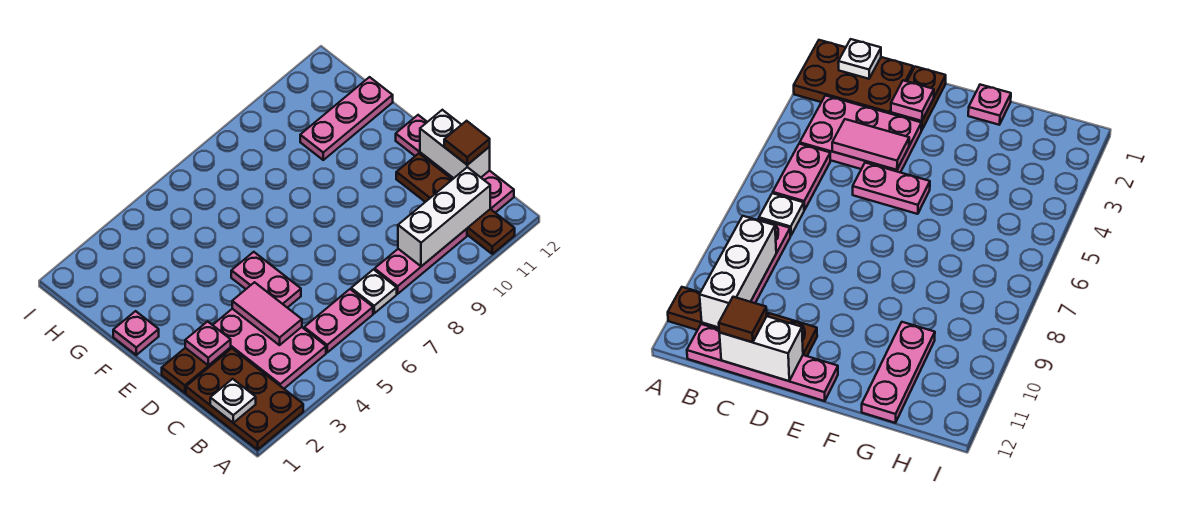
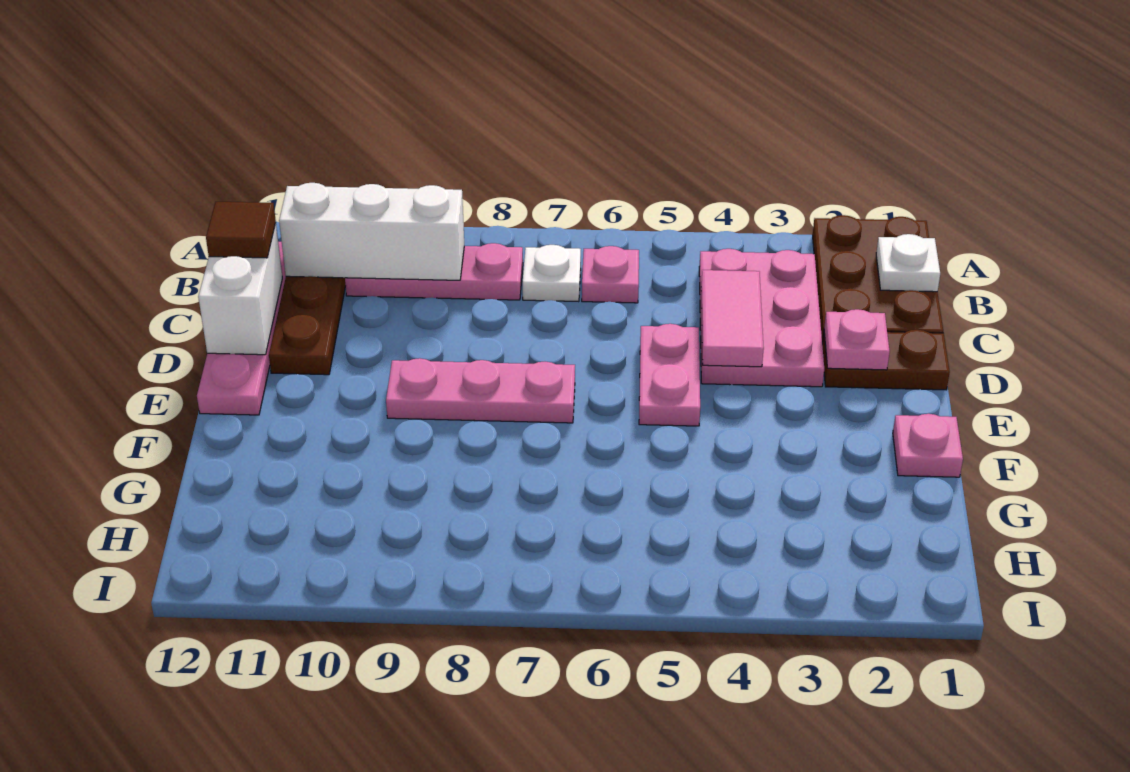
pink plate B5:B6 level 1 -> pink plate B6 level 1
pink plate G10:G12 level 1 -> pink plate E7:E9 level 1

